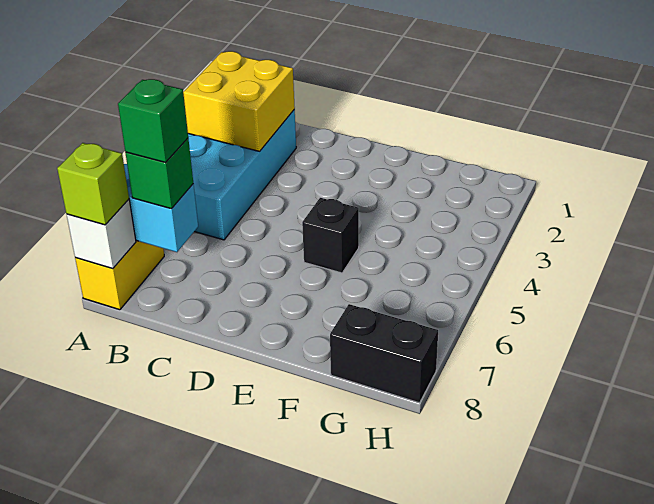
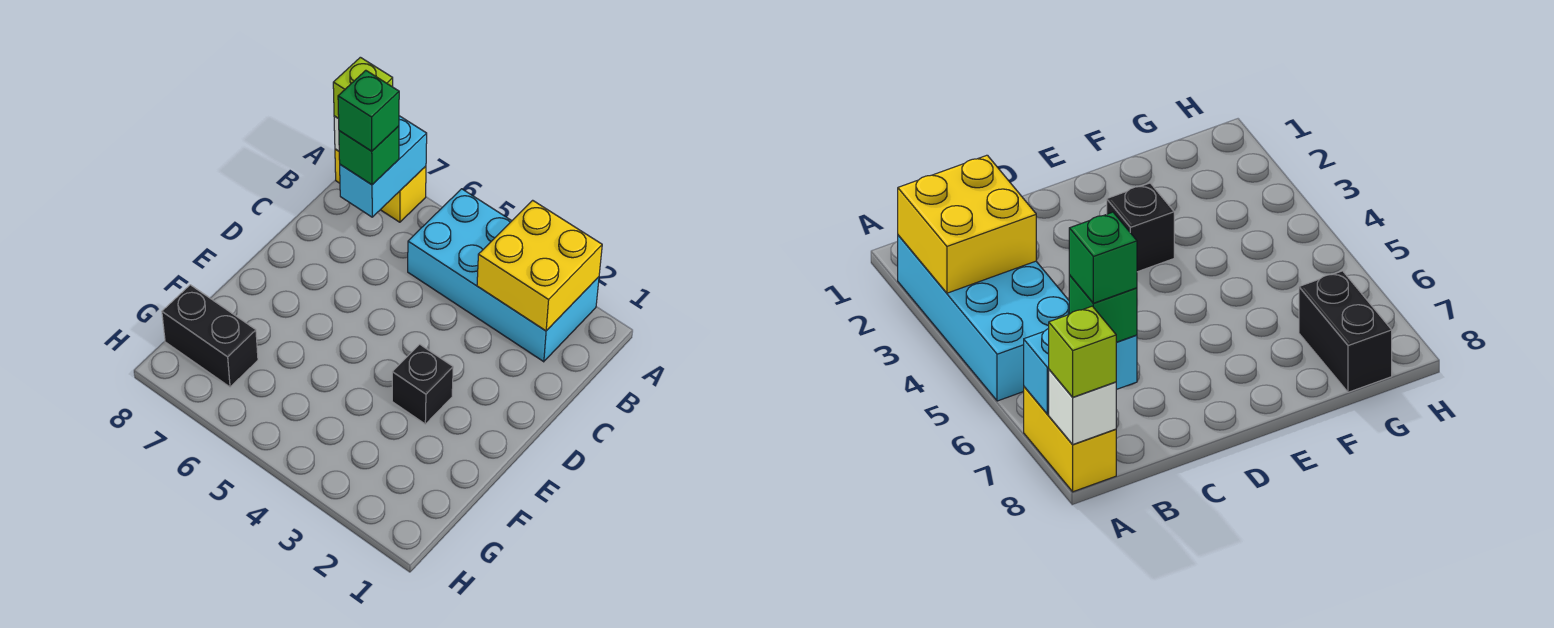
black brick E5 level 1 -> black brick E3 level 1
black brick G8:H8 level 1 -> black brick G7:G8 level 1

